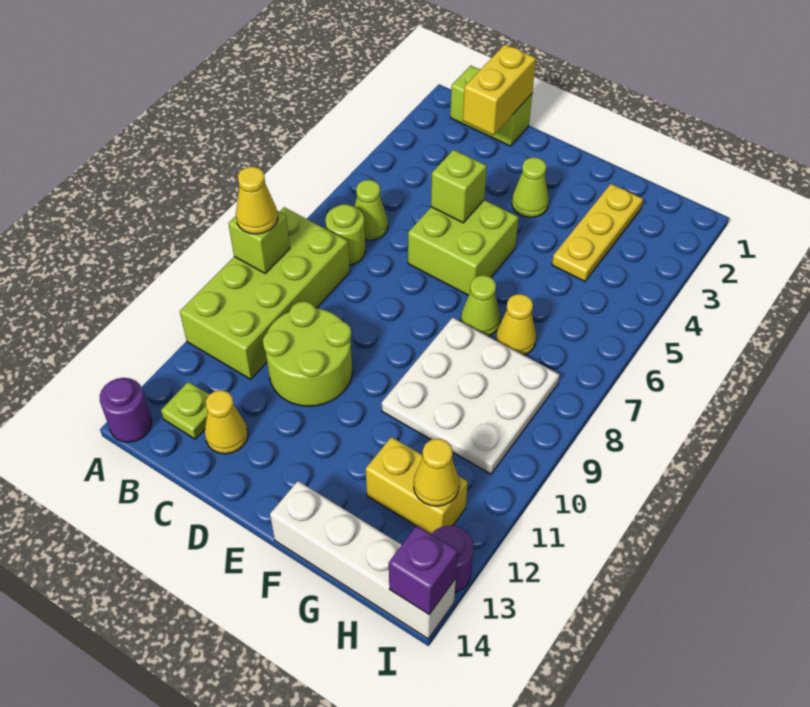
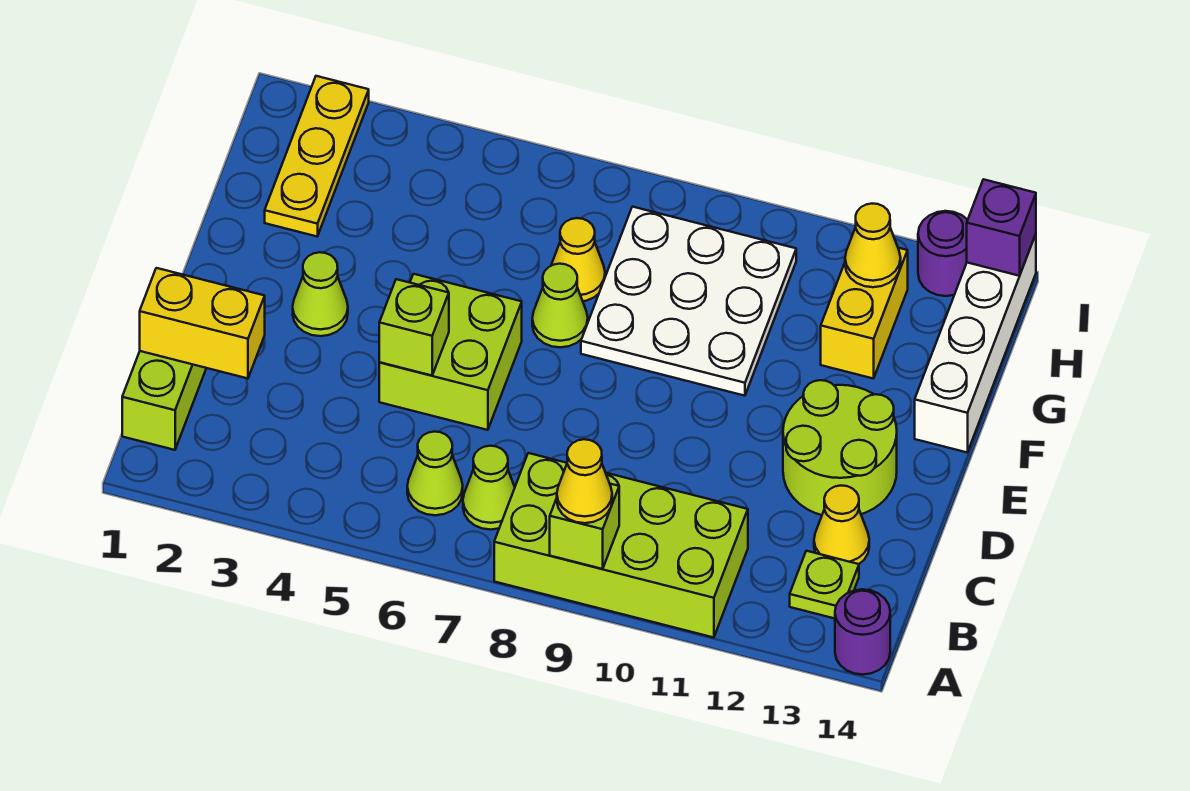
lime round brick B7 level 1 -> lime cone B7 level 1
lime round brick C10:D11 level 1 -> lime round brick D12:E13 level 1
yellow plate G2:G4 level 1 -> yellow plate G2:I2 level 1

